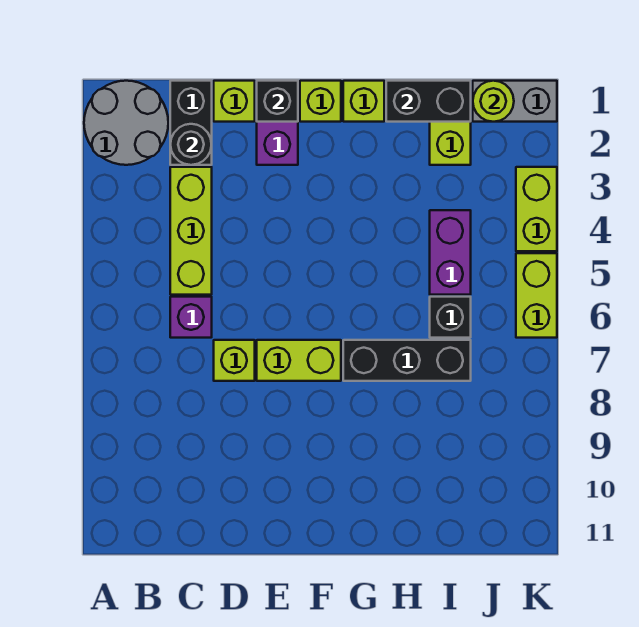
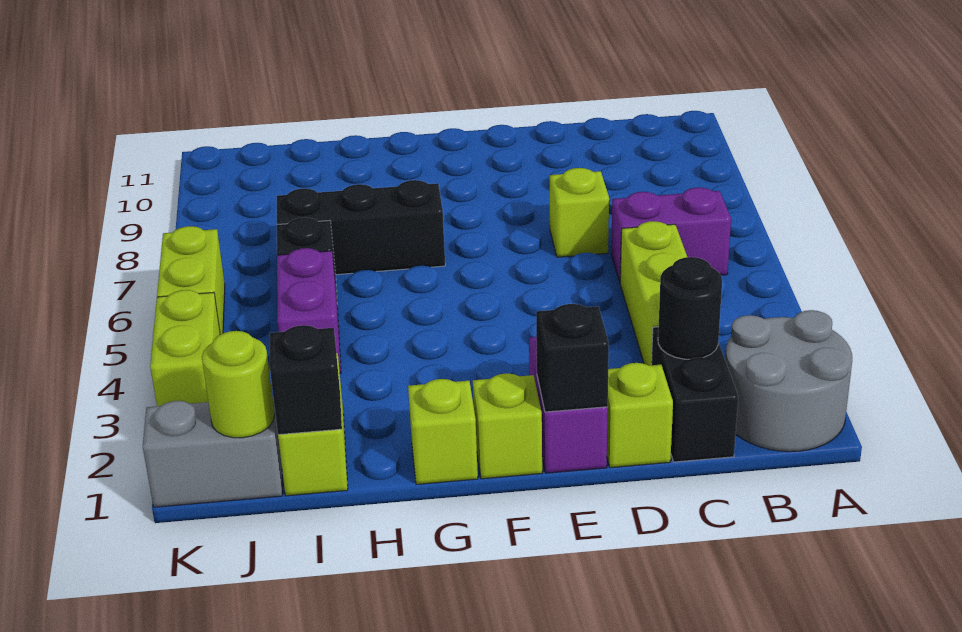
purple brick C6 level 1 -> purple brick B6:C6 level 1
lime brick E7:F7 level 1 -> none
black brick H1:I1 level 2 -> black brick I1 level 2

